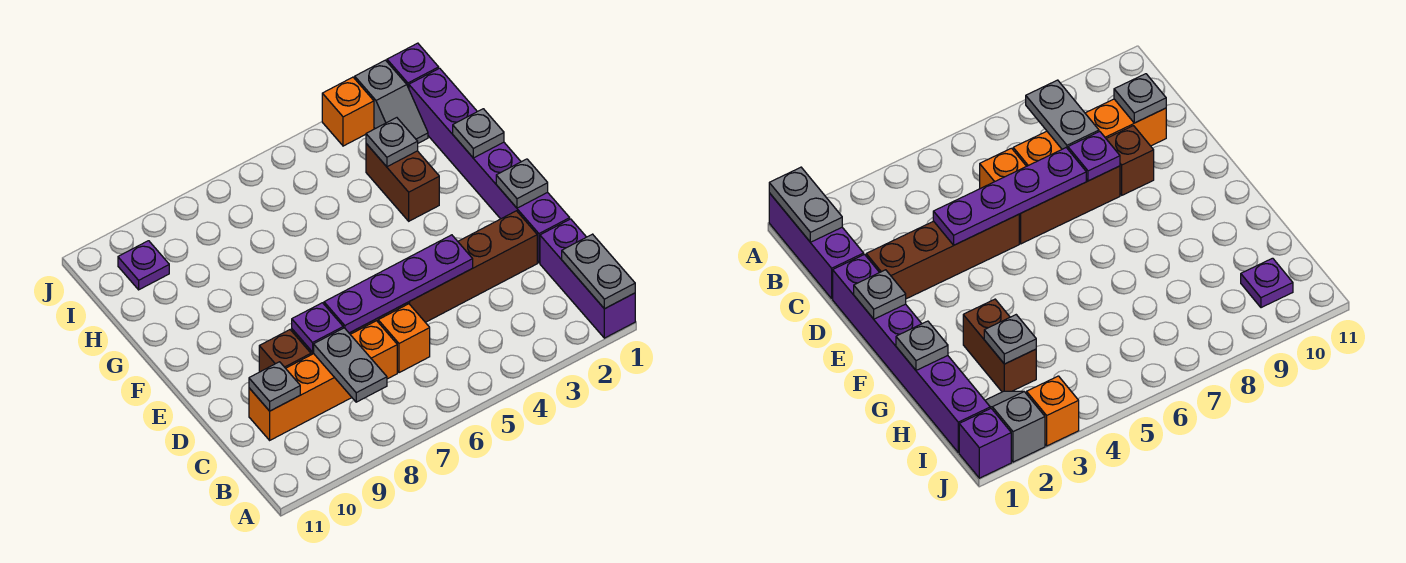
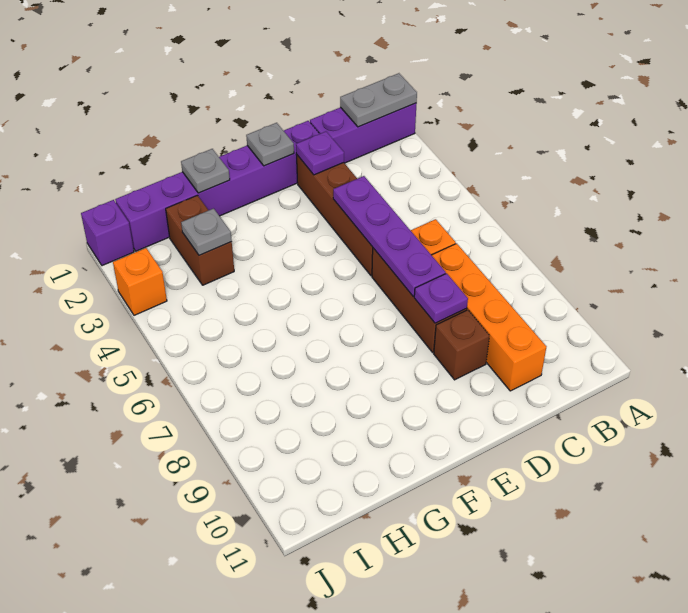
grey plate B8:C8 level 2 -> none
grey plate C10 level 2 -> none
brown brick G3:H3 level 1 -> brown brick H2:H3 level 1
grey slope I2:J2 level 1 top J -> none
purple plate I10 level 1 -> purple plate D2 level 2

